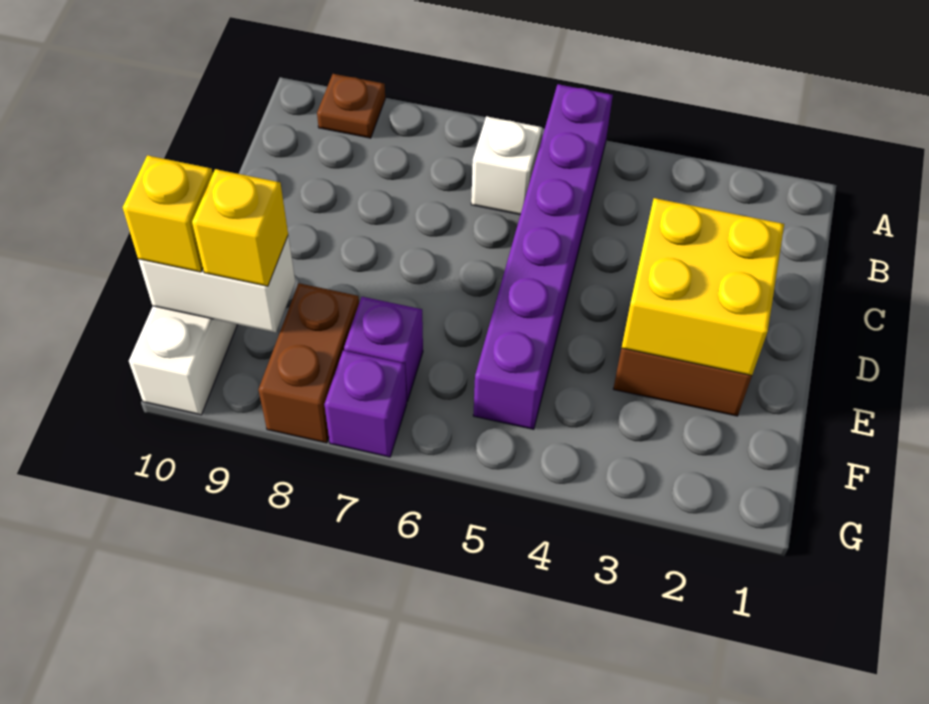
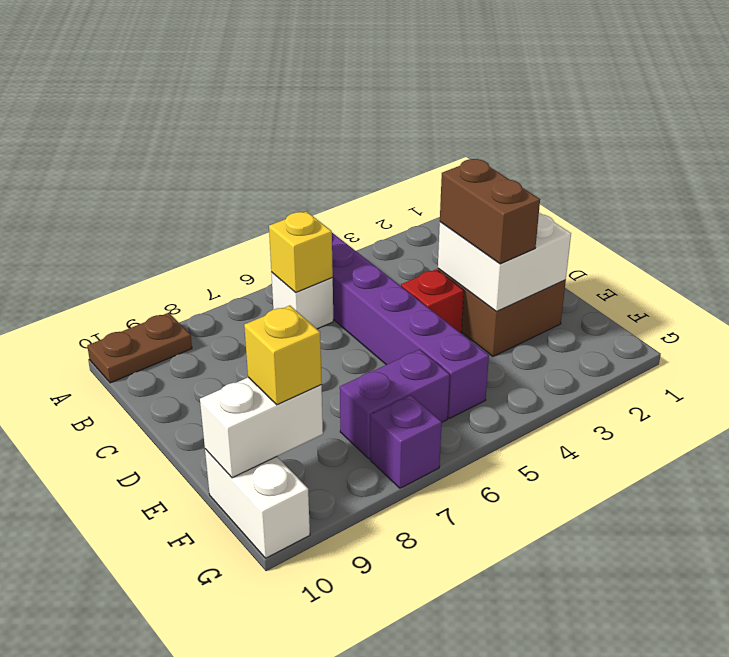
brown plate A9 level 1 -> brown plate A9:A10 level 1
yellow brick D2:E3 level 2 -> white brick D2:E3 level 2
none -> red brick D4 level 1
purple brick F7 level 1 -> purple brick F6:F7 level 1
brown brick F8:G8 level 1 -> brown brick D3:E3 level 3
yellow brick F10 level 3 -> yellow brick B6 level 2

